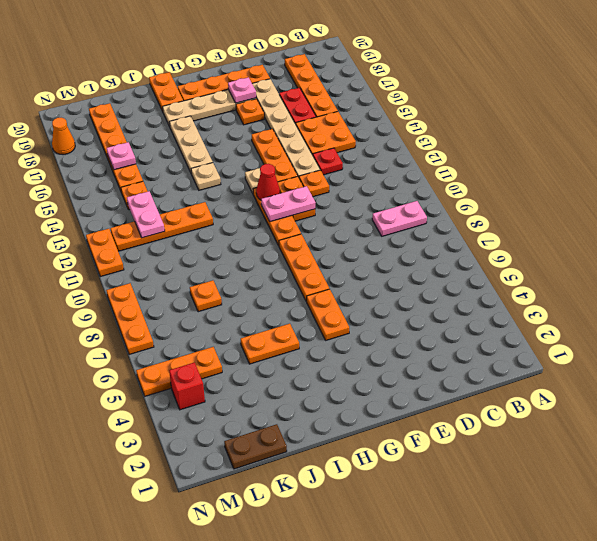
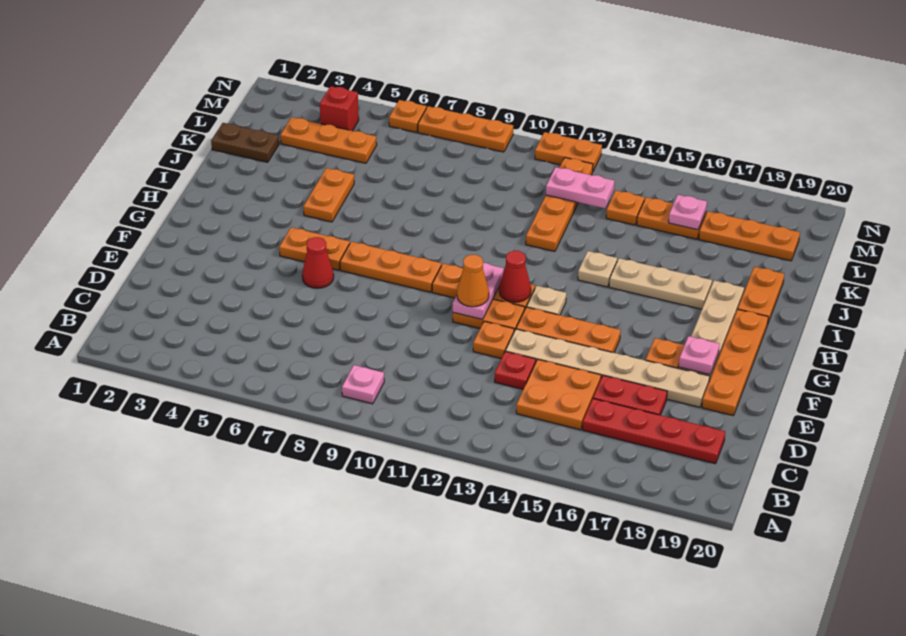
pink plate B9:C9 level 1 -> pink plate B9 level 1
orange plate C16:C19 level 1 -> red plate C16:C19 level 1
none -> red cone F6 level 1
orange plate I19:I20 level 1 -> orange plate I19:J19 level 1
brown plate K1:L1 level 1 -> brown plate K1:K2 level 1
orange plate K8 level 1 -> orange plate N6 level 1
orange plate L5:N5 level 1 -> orange plate L3:L5 level 1
orange cone N18 level 1 -> orange cone F11 level 3

